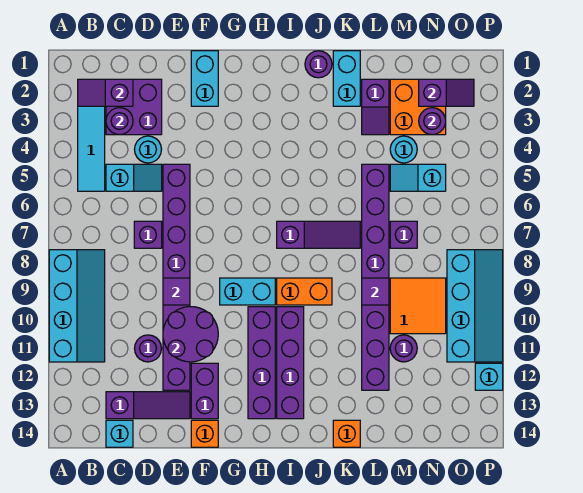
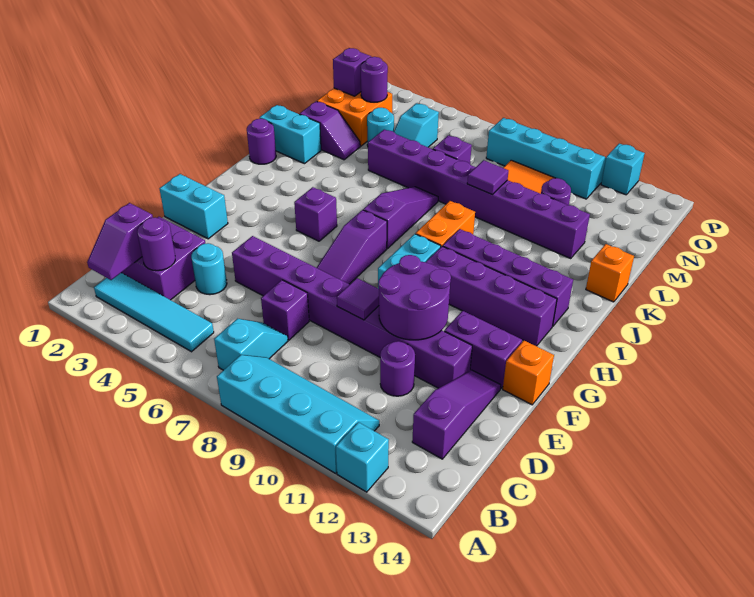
cyan slope C5:D5 level 1 top C -> cyan slope B7:C7 level 1 top B
cyan brick C14 level 1 -> cyan brick A12 level 1
none -> purple slope F7:H7 level 1 top H
none -> purple brick H5 level 1

